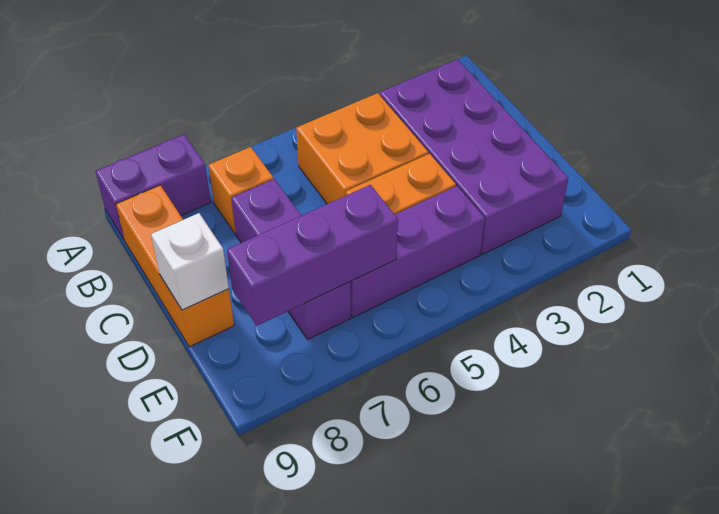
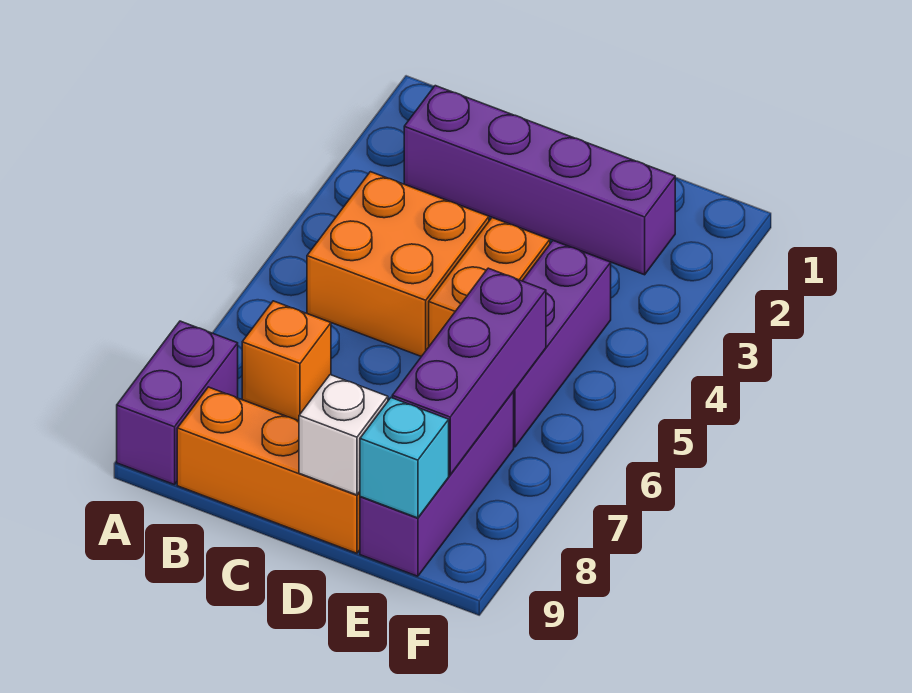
purple brick B2:E3 level 1 -> purple brick B2:E2 level 1
purple brick C7:E7 level 1 -> purple brick E7:E9 level 1
none -> cyan brick E9 level 2

